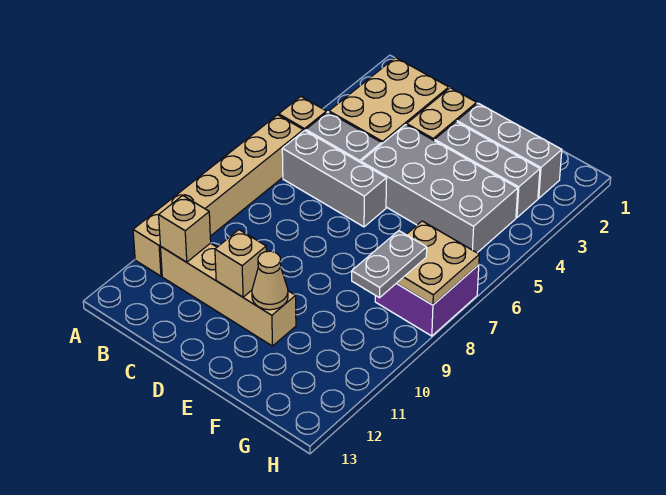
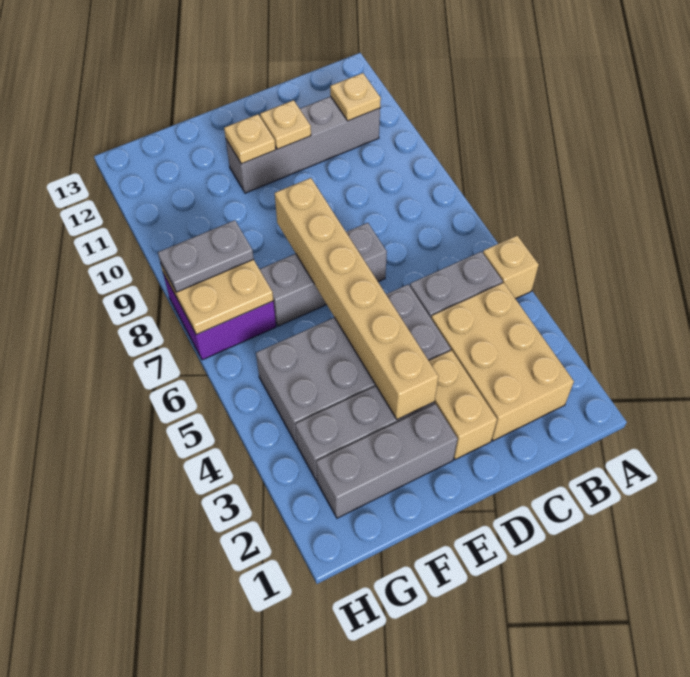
tan brick A6:A11 level 1 -> tan brick E3:E8 level 2
grey brick B6:D6 level 1 -> grey brick D7:F7 level 1
tan brick B11:E11 level 1 -> grey brick B11:E11 level 1
tan brick B11 level 2 -> tan plate B11 level 2
tan brick D11 level 2 -> tan plate D11 level 2
tan cone E11 level 2 -> tan plate E11 level 2
grey plate G8:G9 level 3 -> grey plate G8:H8 level 3

